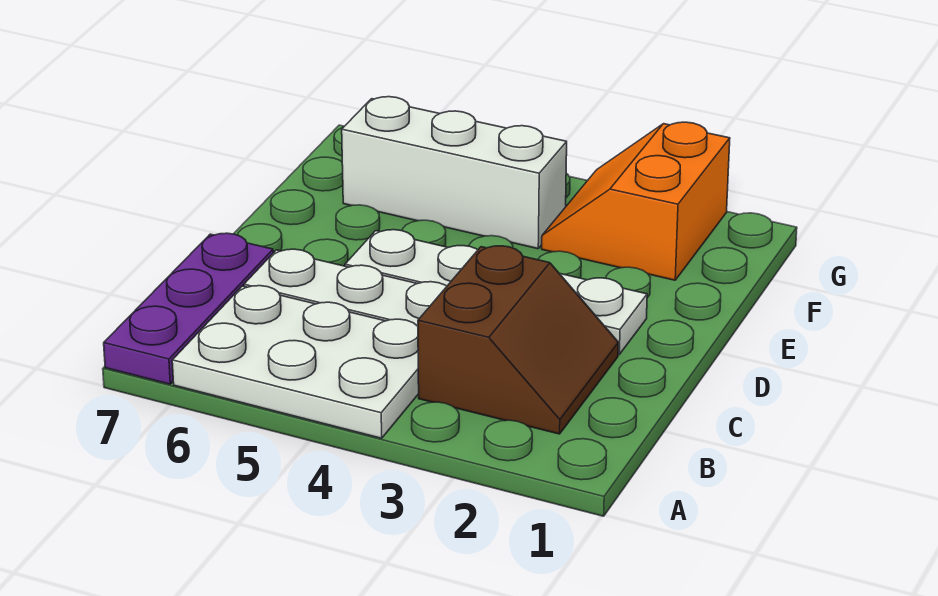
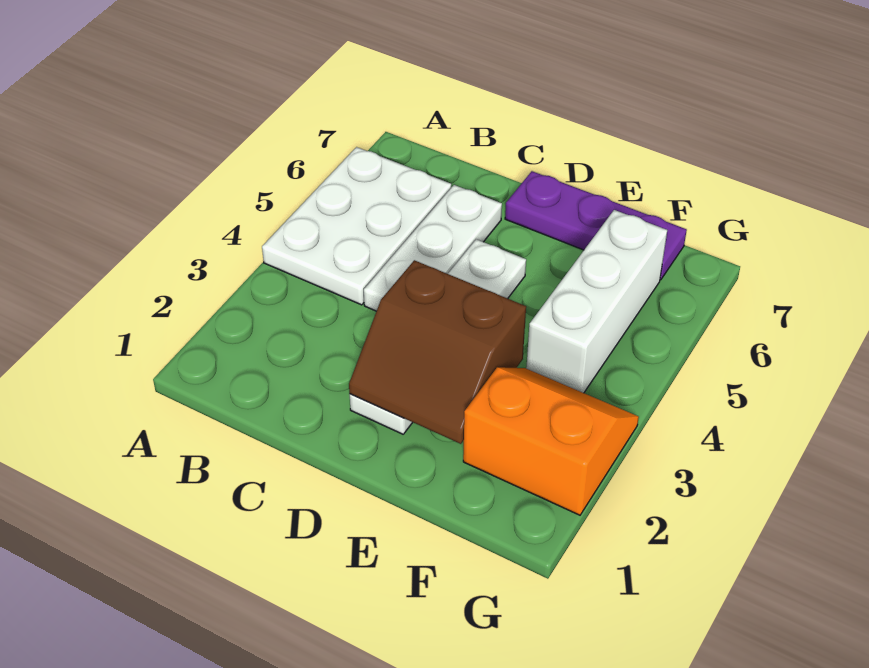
purple plate A7:C7 level 1 -> purple plate D7:F7 level 1
brown slope B2:C3 level 1 top 3 -> brown slope D2:E3 level 2 top 3

